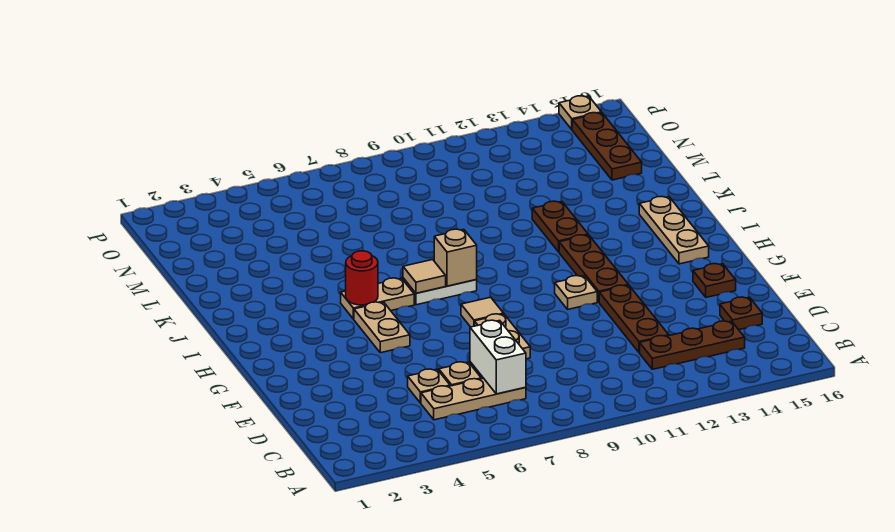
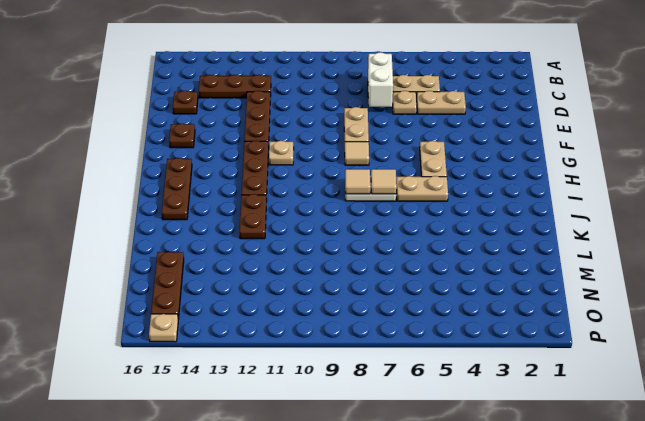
tan plate D5 level 1 -> tan plate D4:D5 level 1
tan plate H15:J15 level 1 -> brown plate H15:J15 level 1
red round brick I5 level 2 -> none
tan brick I8 level 2 -> tan tile I8 level 2

